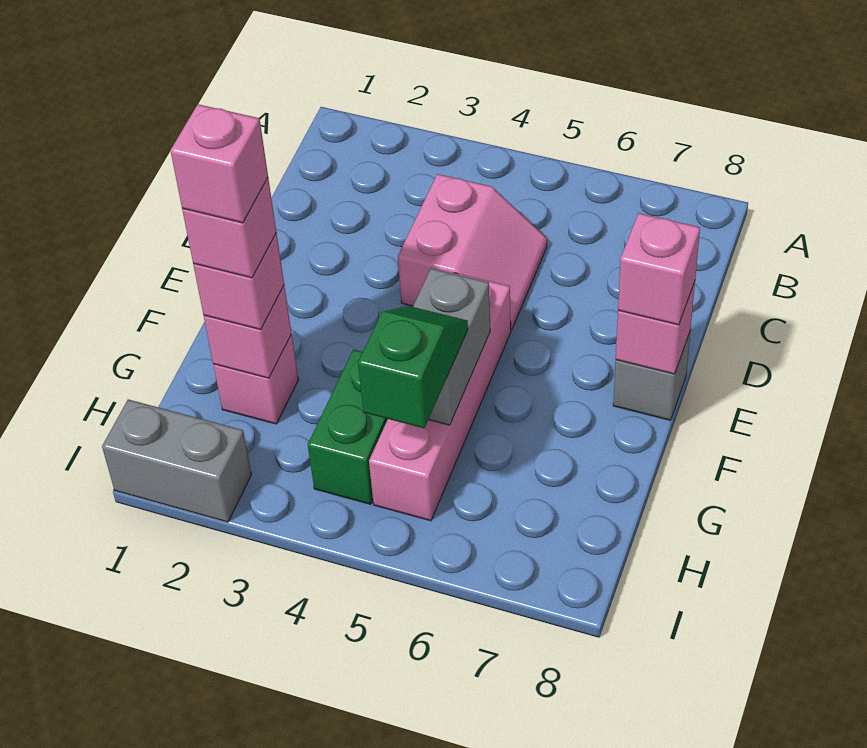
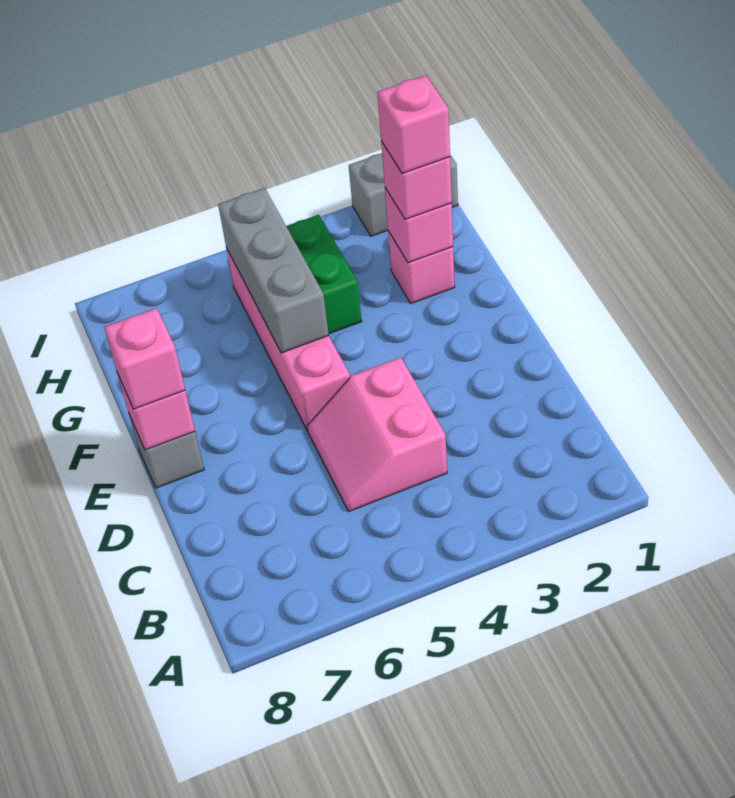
grey brick F5:G5 level 2 -> grey brick F5:H5 level 2
pink brick G2 level 5 -> none
green slope G5:H5 level 3 top H -> none

